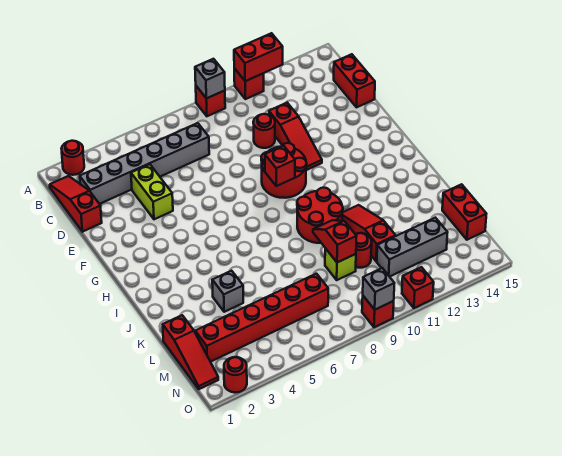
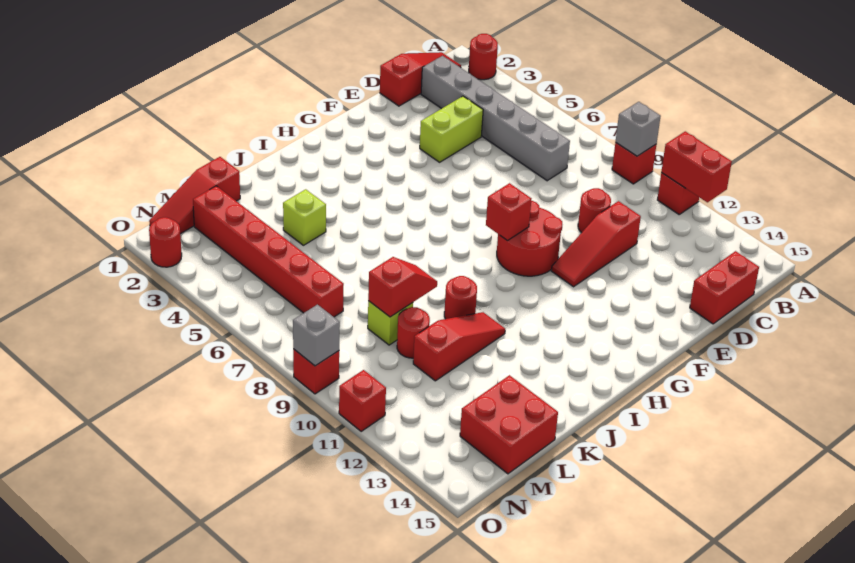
red round brick I9:J10 level 1 -> red round brick J10 level 1
grey brick K4 level 1 -> lime brick K4 level 1
red brick L15:M15 level 1 -> red brick L14:M15 level 1
grey brick M11:M13 level 1 -> none

